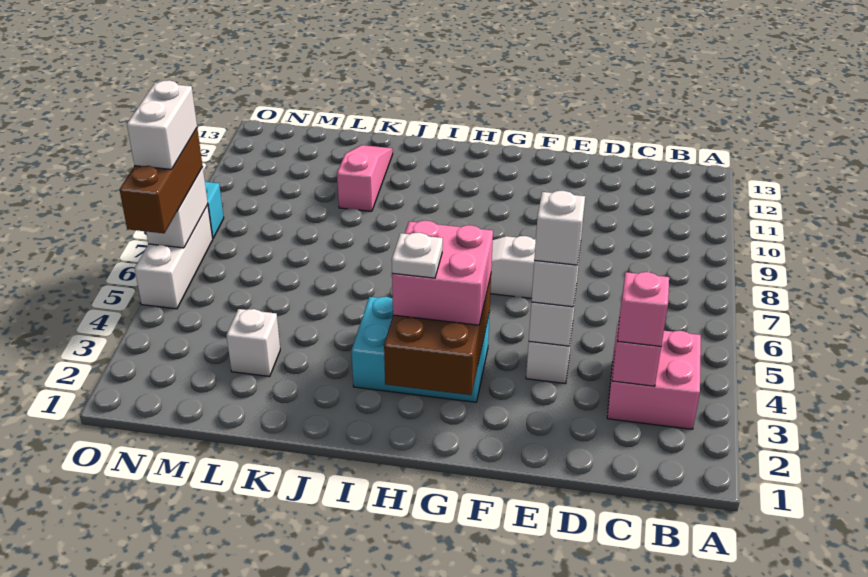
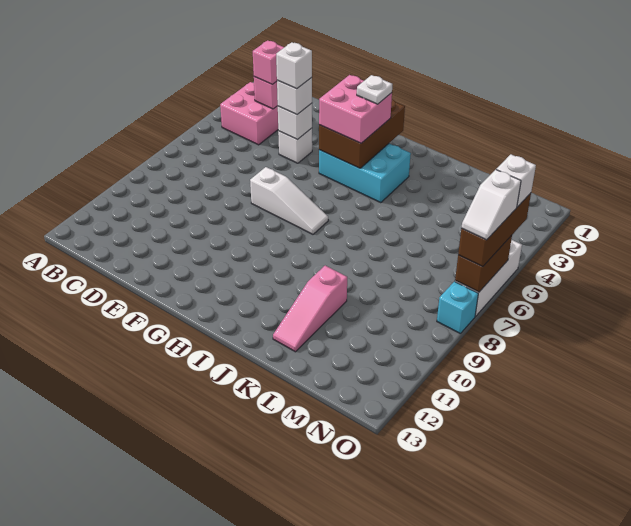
white brick L3 level 1 -> white brick O5 level 4
white brick O6:O7 level 2 -> brown brick O6:O7 level 2
white brick O6:O7 level 4 -> white slope O6:O7 level 4 top 6

